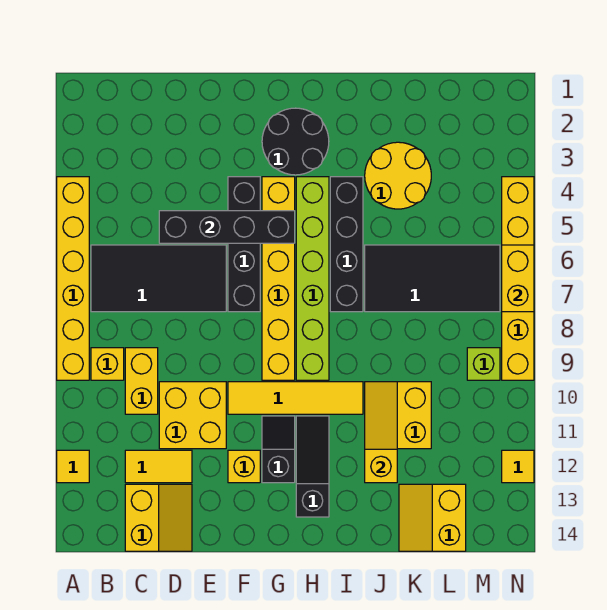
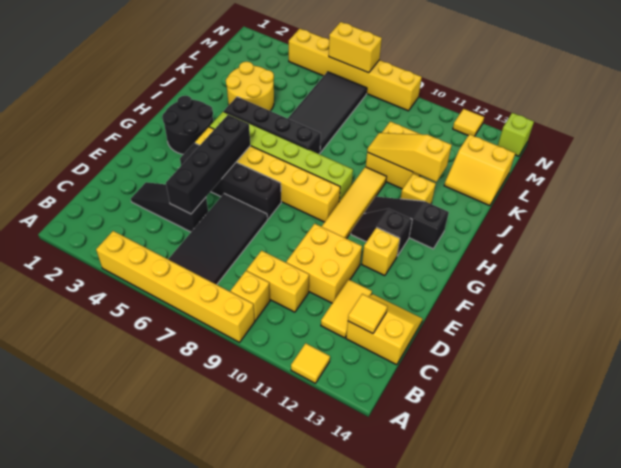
none -> yellow tile C13 level 2
none -> black slope D3:D5 level 1 top 5
none -> yellow brick I12 level 1
lime brick M9 level 1 -> lime brick N14 level 1

